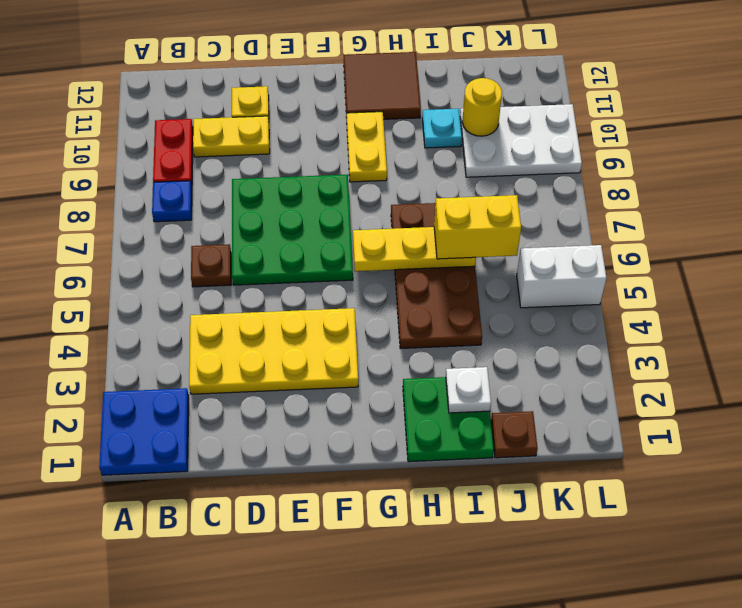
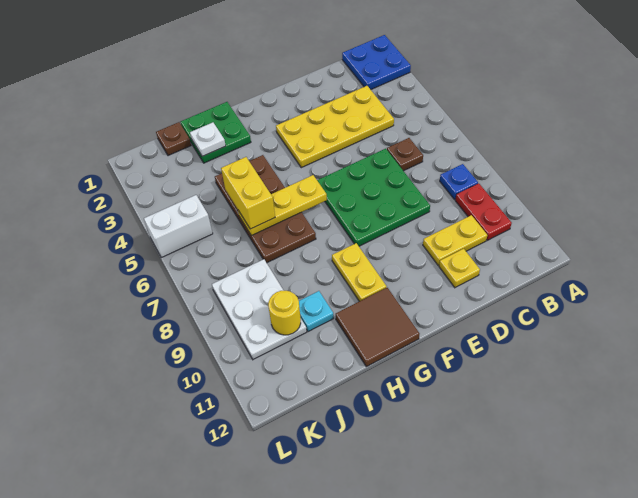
yellow brick I6:J6 level 3 -> yellow brick I5:I6 level 3
white plate J9:L10 level 1 -> white plate J8:K10 level 1

